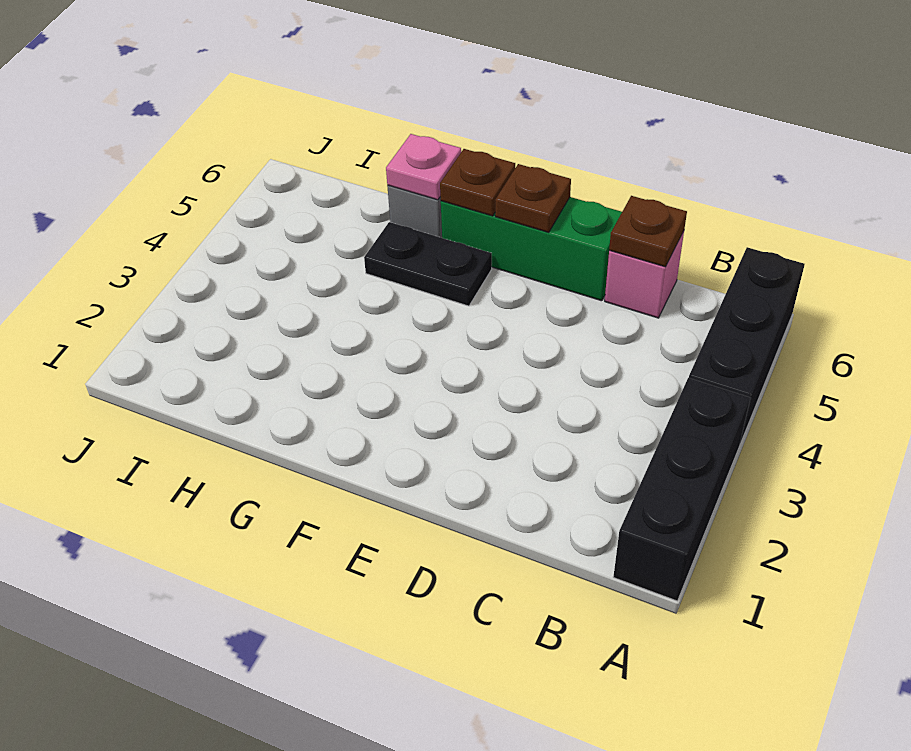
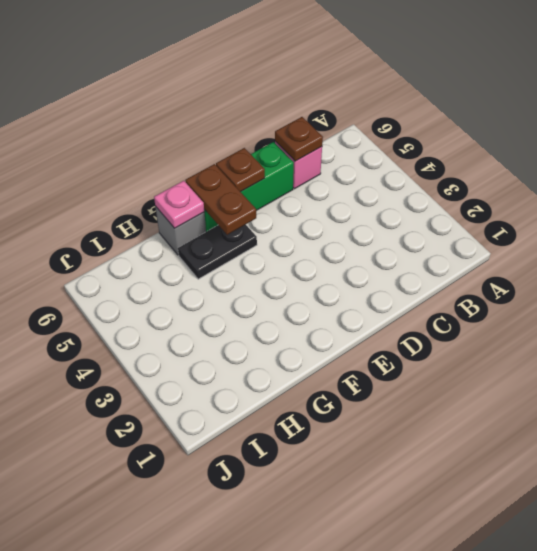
black brick A1:A3 level 1 -> none
black brick A4:A6 level 1 -> none
brown plate F6 level 2 -> brown plate F5:F6 level 2

